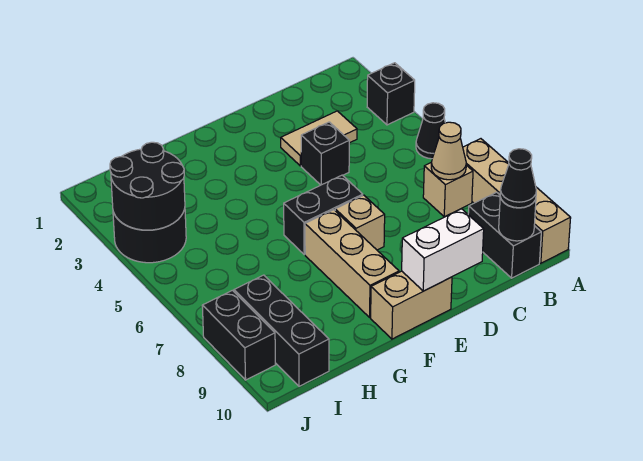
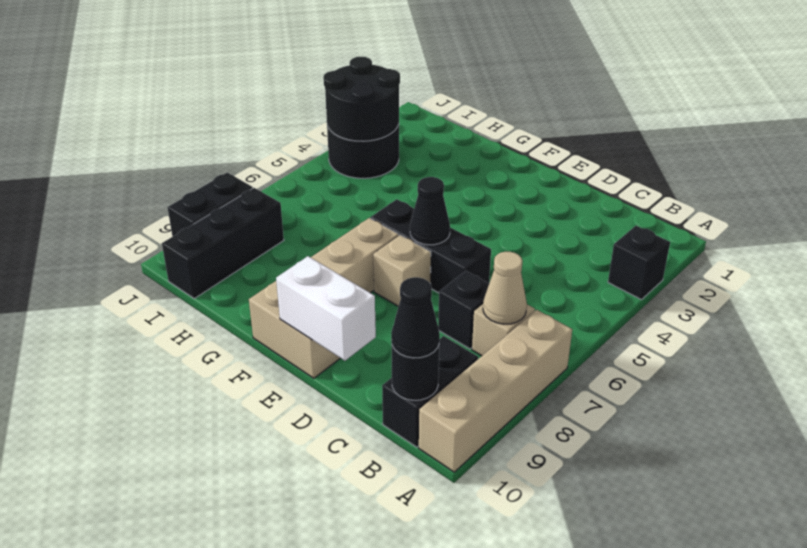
black cone A5 level 1 -> black cone E6 level 2
tan tile C3:D3 level 1 -> none
black brick D4 level 1 -> black brick C7 level 1
black brick E6:F6 level 1 -> black brick D6:F6 level 1

